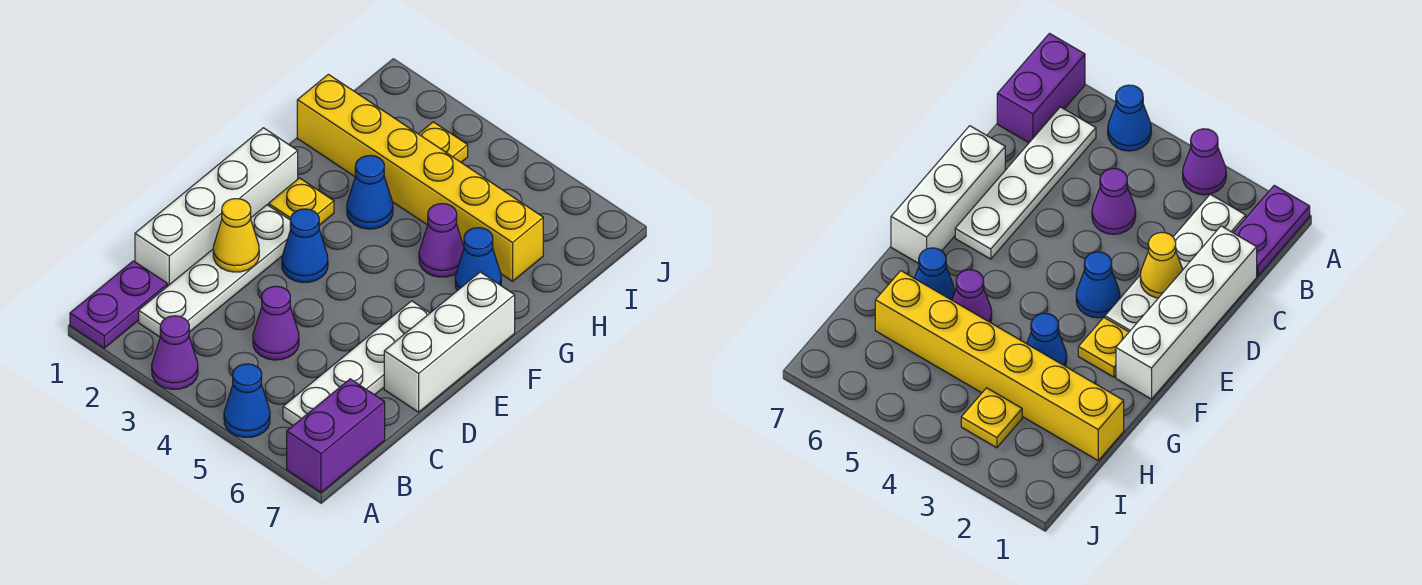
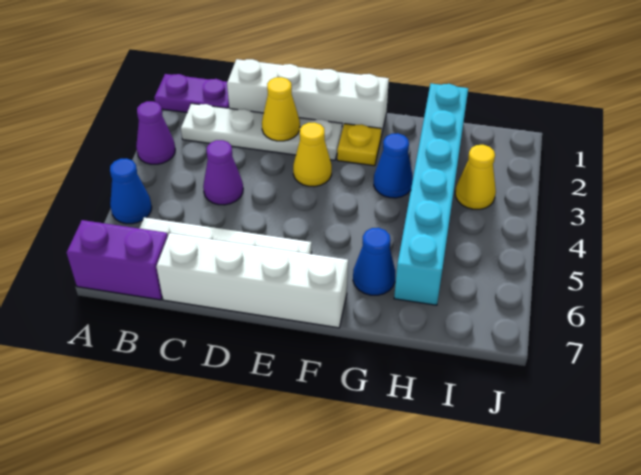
white brick D7:F7 level 1 -> white brick C7:F7 level 1
blue cone E3 level 1 -> yellow cone E3 level 1
purple cone G5 level 1 -> none
yellow brick H1:H6 level 1 -> cyan brick H1:H6 level 1
yellow plate I3 level 1 -> yellow cone I3 level 1

